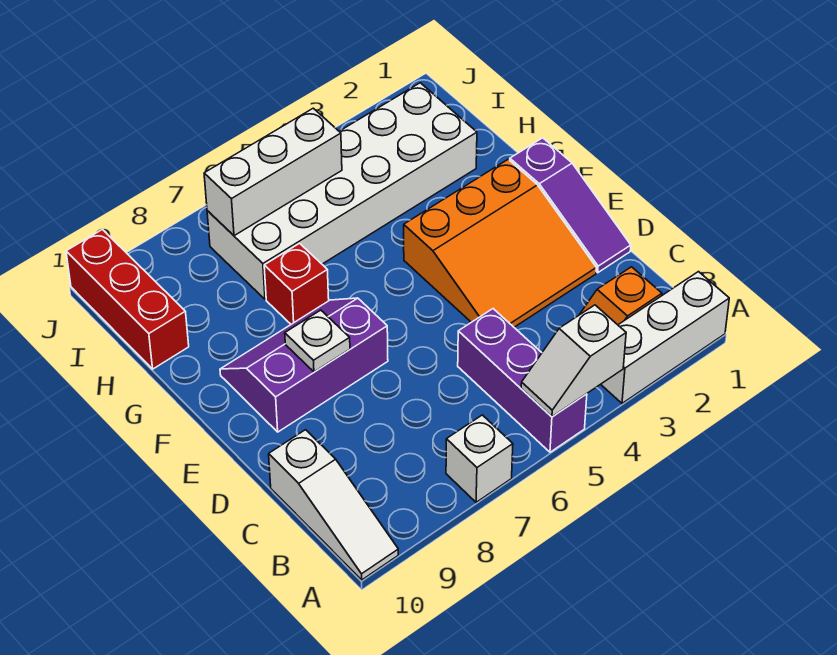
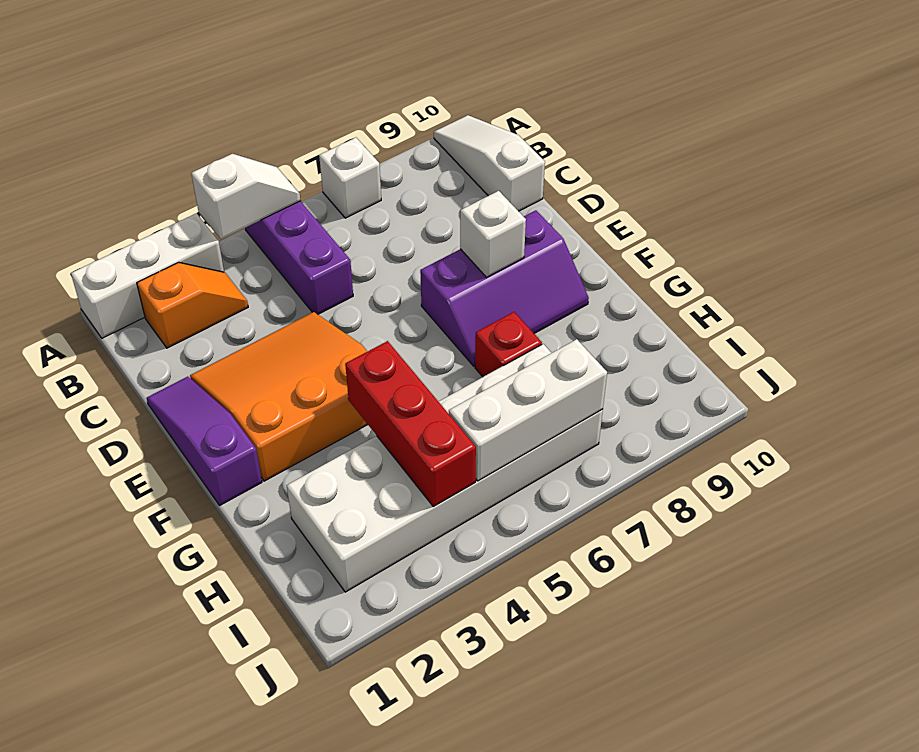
white plate E8 level 2 -> white brick E8 level 2
red brick H10:J10 level 1 -> red brick G4:I4 level 2

